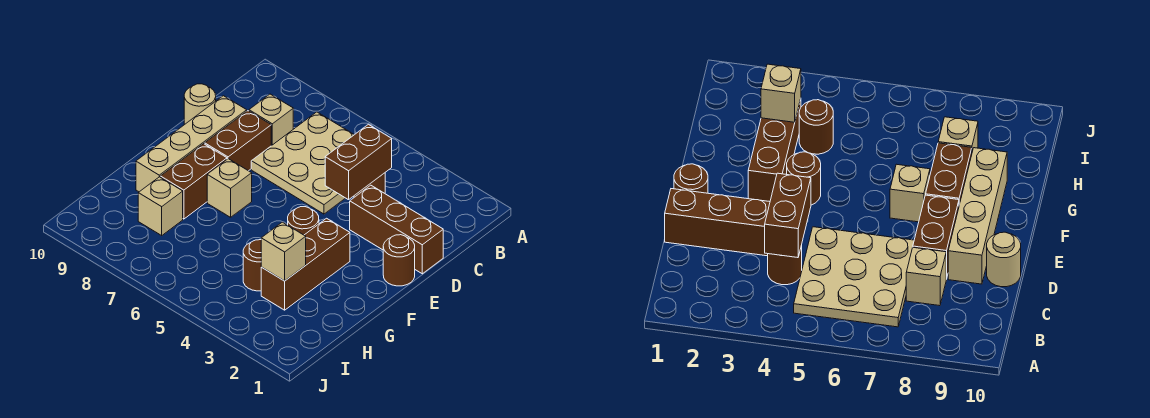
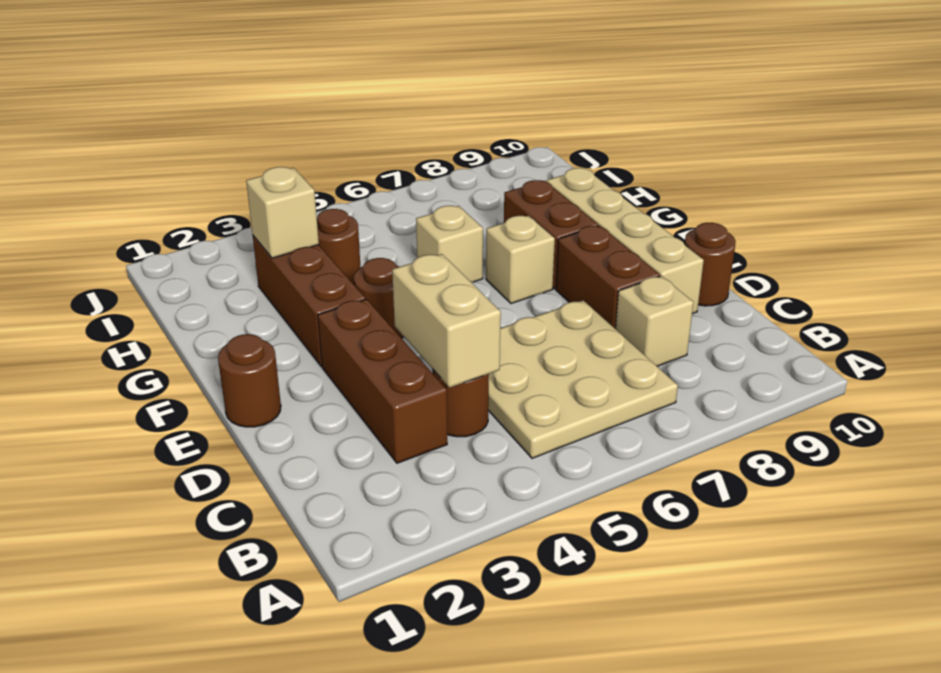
brown brick C4:D4 level 2 -> tan brick C4:D4 level 2
brown brick D1:D3 level 1 -> brown brick C3:E3 level 1
tan round brick D10 level 1 -> brown round brick D10 level 1
tan brick H8 level 1 -> tan brick G6 level 1

